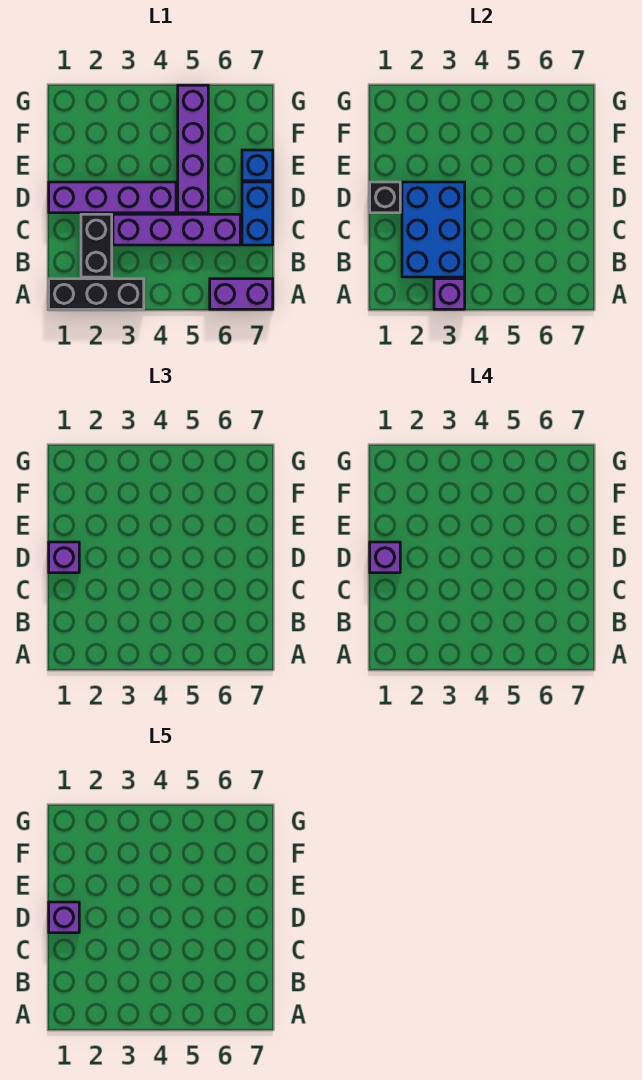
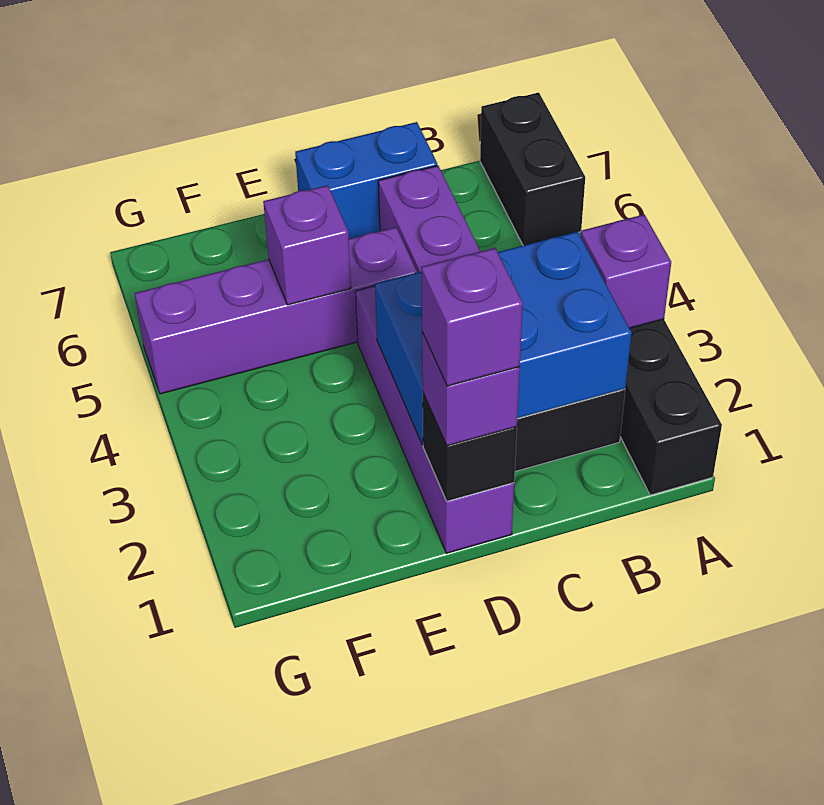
purple brick A6:A7 level 1 -> black brick A6:A7 level 1
purple brick D1 level 5 -> purple brick E5 level 2
blue brick E7 level 1 -> none

